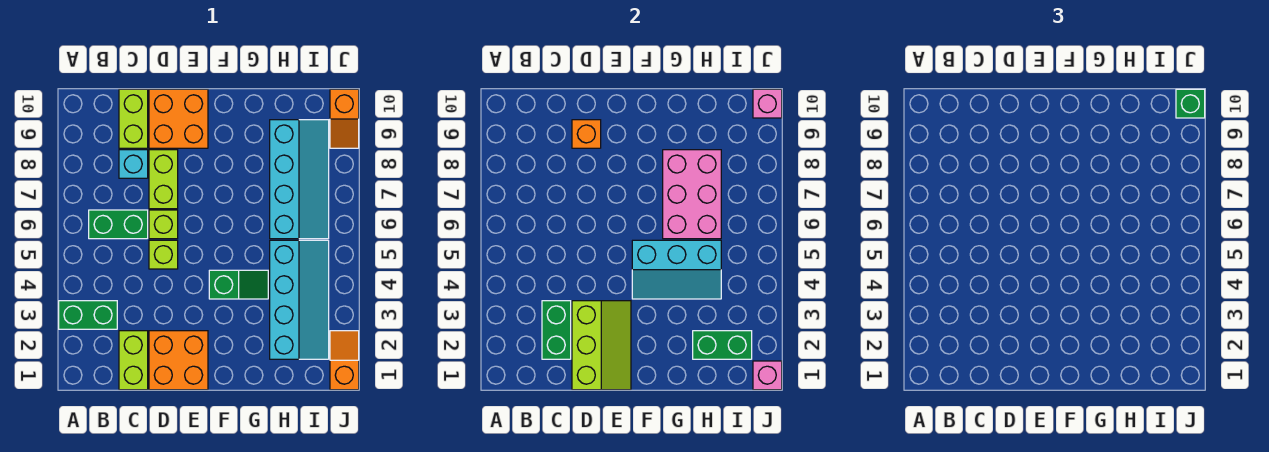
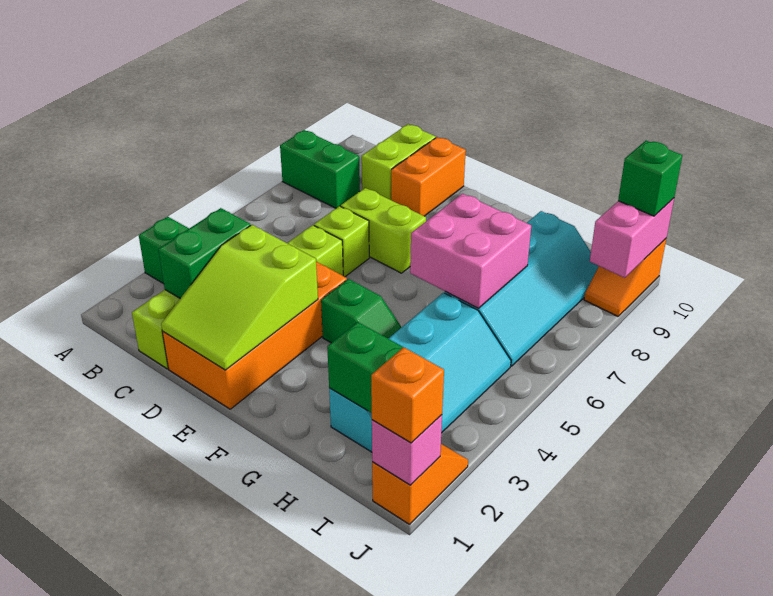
green brick B6:C6 level 1 -> green brick A8:B8 level 1
cyan brick C8 level 1 -> none
orange brick D1:E2 level 1 -> orange brick D1:E4 level 1
lime slope D1:E3 level 2 top D -> lime slope D1:E3 level 2 top 3
lime brick D7:D8 level 1 -> lime brick D7:E7 level 1
orange brick D9:E10 level 1 -> orange brick D9:D10 level 1
orange brick D9 level 2 -> orange brick J1 level 3
cyan slope F4:H5 level 2 top 5 -> none
pink brick G6:H8 level 2 -> pink brick G6:H7 level 2
pink brick J10 level 2 -> pink brick J9:J10 level 2

